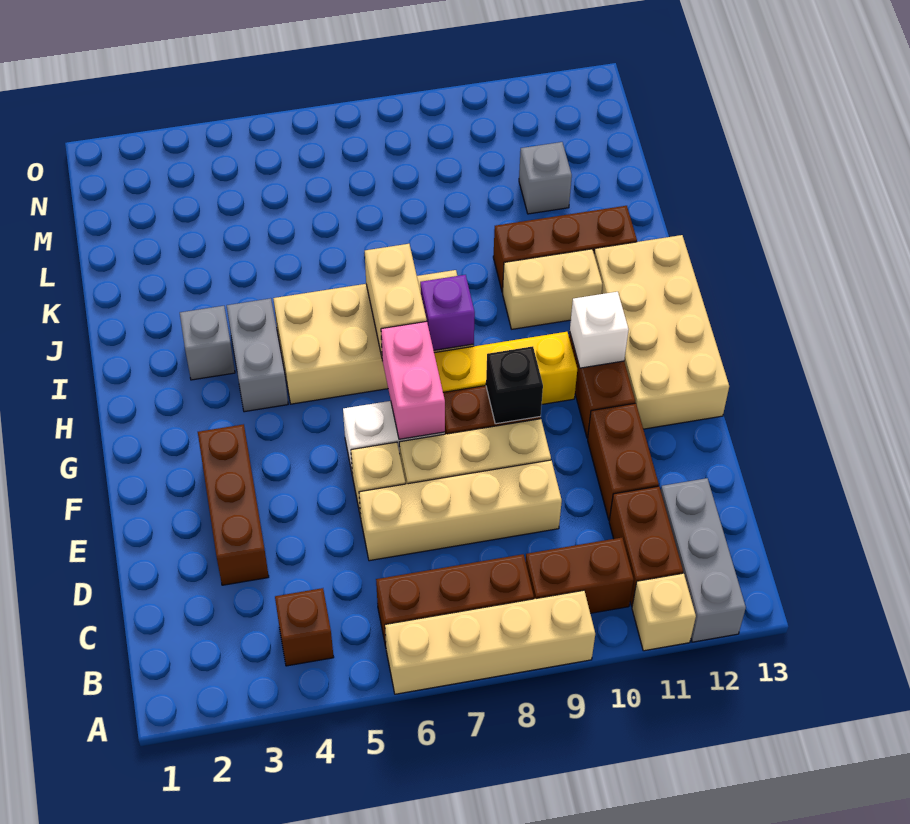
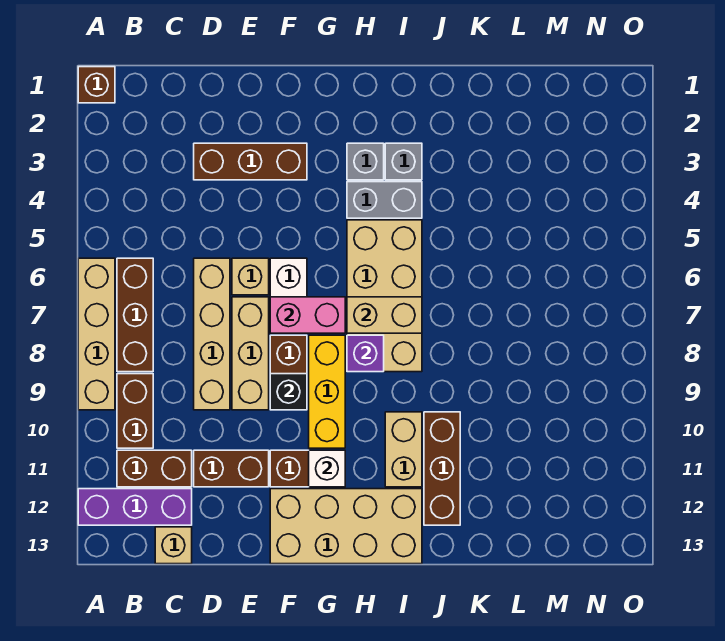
tan brick A11 level 1 -> tan brick C13 level 1
grey brick A12:C12 level 1 -> purple brick A12:C12 level 1
brown brick B4 level 1 -> brown brick A1 level 1
grey brick L11 level 1 -> grey brick H3 level 1

